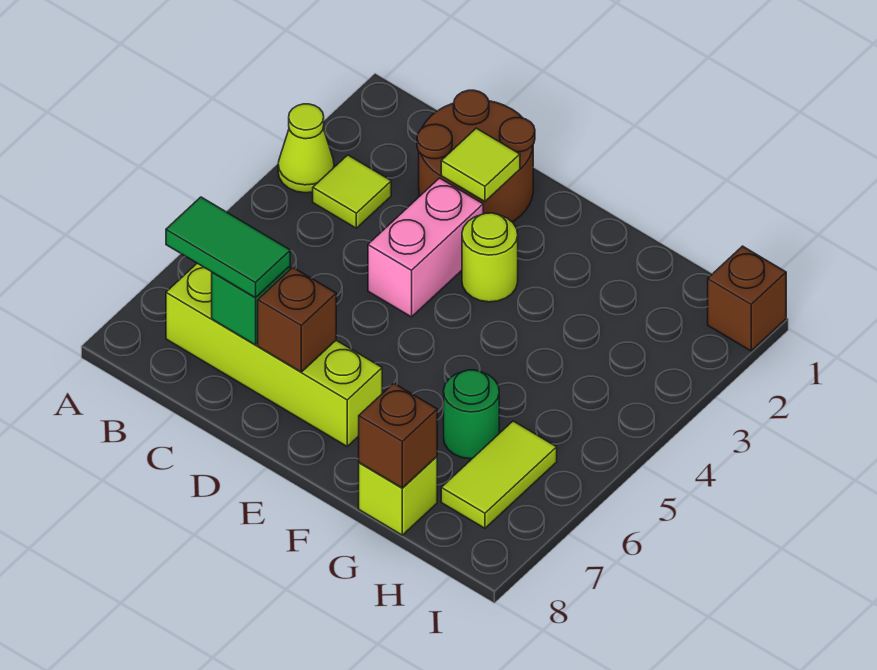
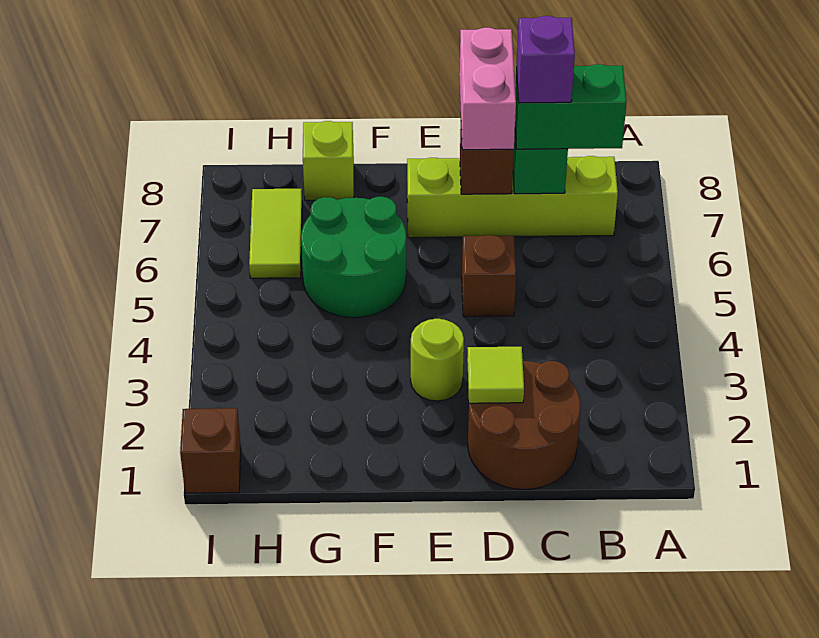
lime cone A3 level 1 -> none
lime tile B3 level 1 -> none
green tile B7:C7 level 3 -> green brick B7:C7 level 3
none -> purple brick C7 level 4
pink brick D3:D4 level 1 -> pink brick D7:D8 level 3
green round brick G6 level 1 -> green round brick F5:G6 level 1
brown brick G8 level 2 -> brown brick D5 level 1

